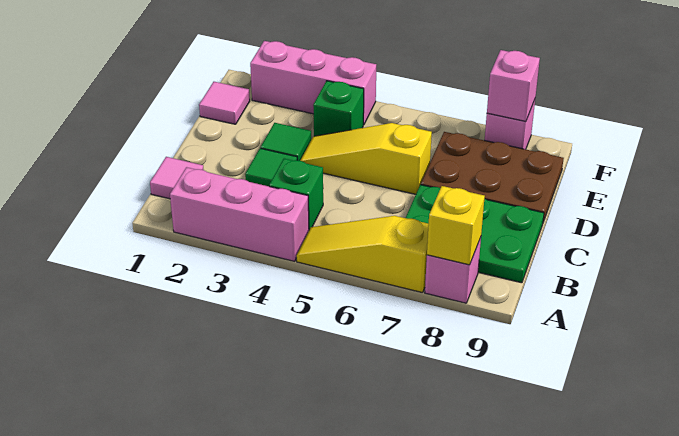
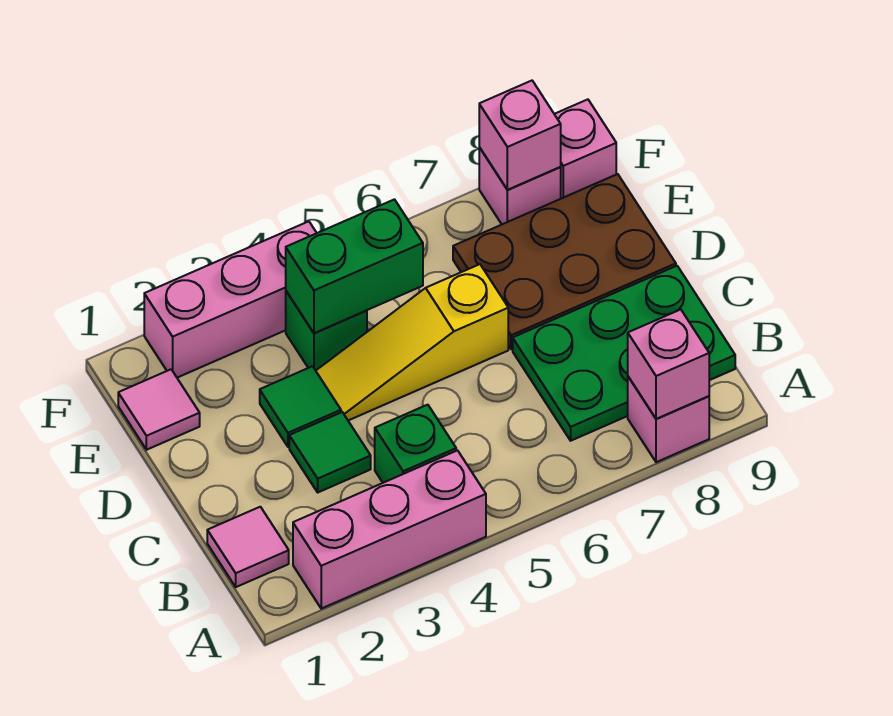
yellow slope A5:A7 level 1 top 7 -> none
yellow brick A8 level 2 -> pink brick A8 level 2
none -> green brick E4:E5 level 2
none -> pink brick F9 level 1

